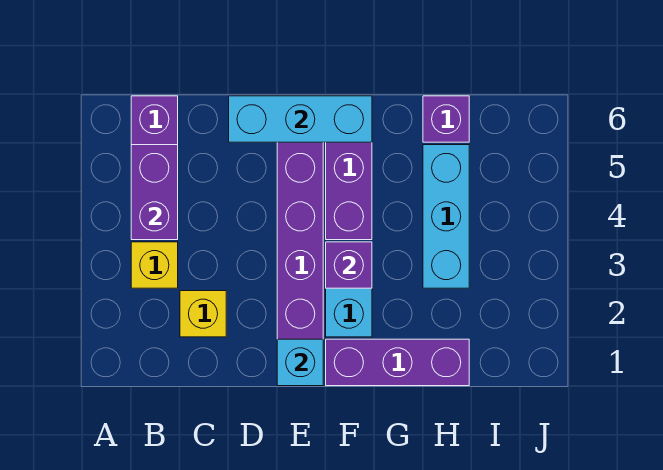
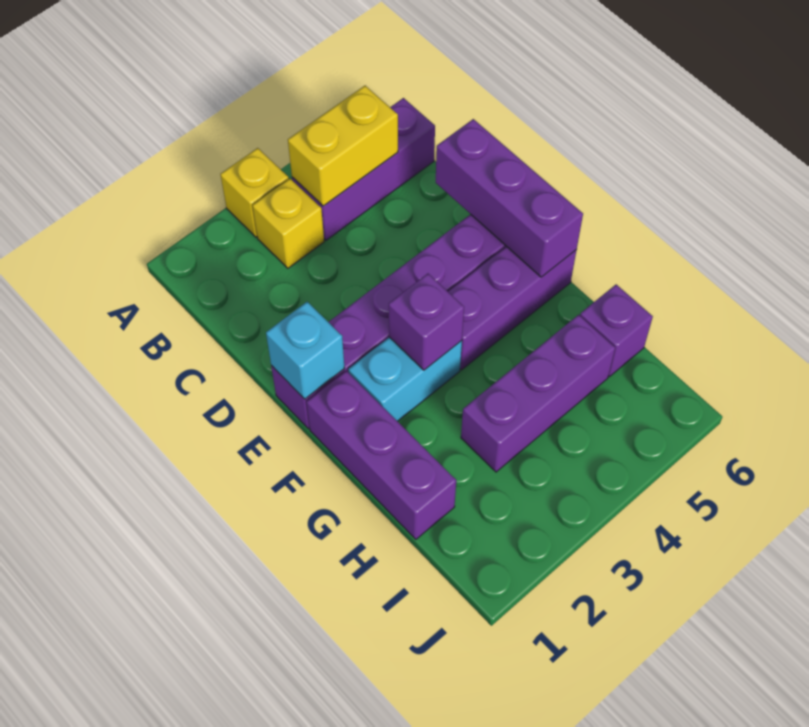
purple brick B4:B5 level 2 -> yellow brick B4:B5 level 2
yellow brick C2 level 1 -> yellow brick A3 level 1
cyan brick D6:F6 level 2 -> purple brick D6:F6 level 2
cyan brick H3:H5 level 1 -> purple brick H3:H5 level 1

